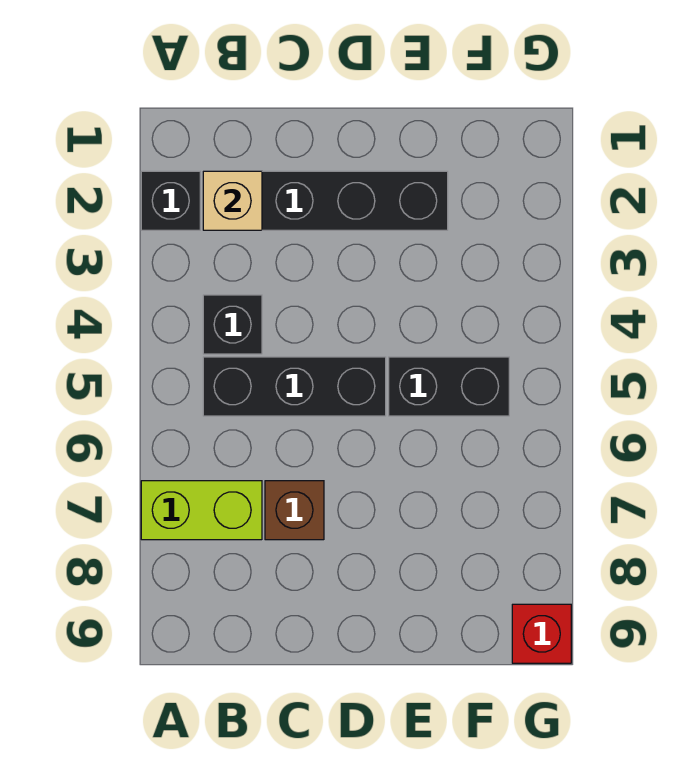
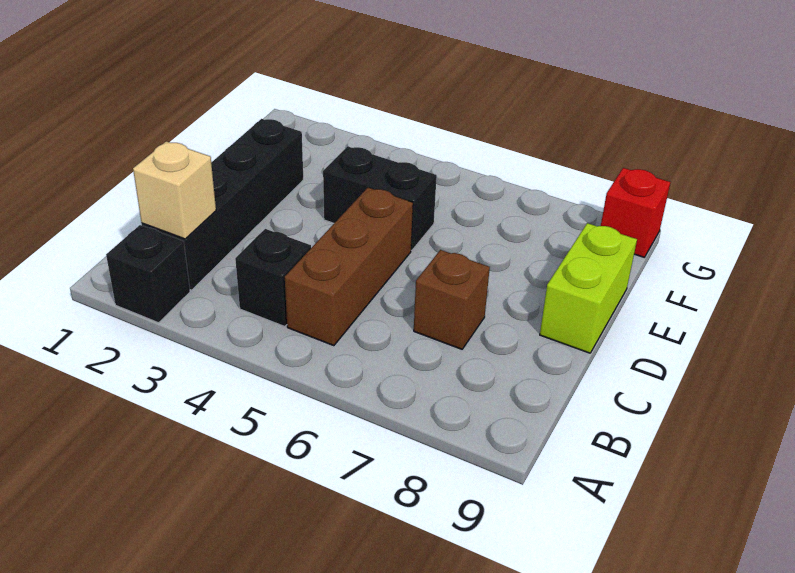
lime brick A7:B7 level 1 -> lime brick D9:E9 level 1
black brick B5:D5 level 1 -> brown brick B5:D5 level 1
black brick E5:F5 level 1 -> black brick E4:E5 level 1

